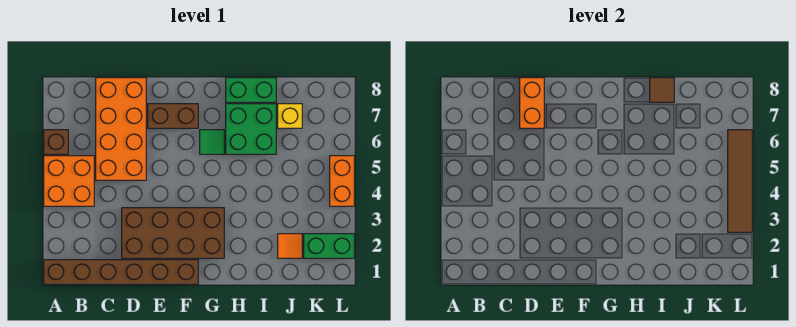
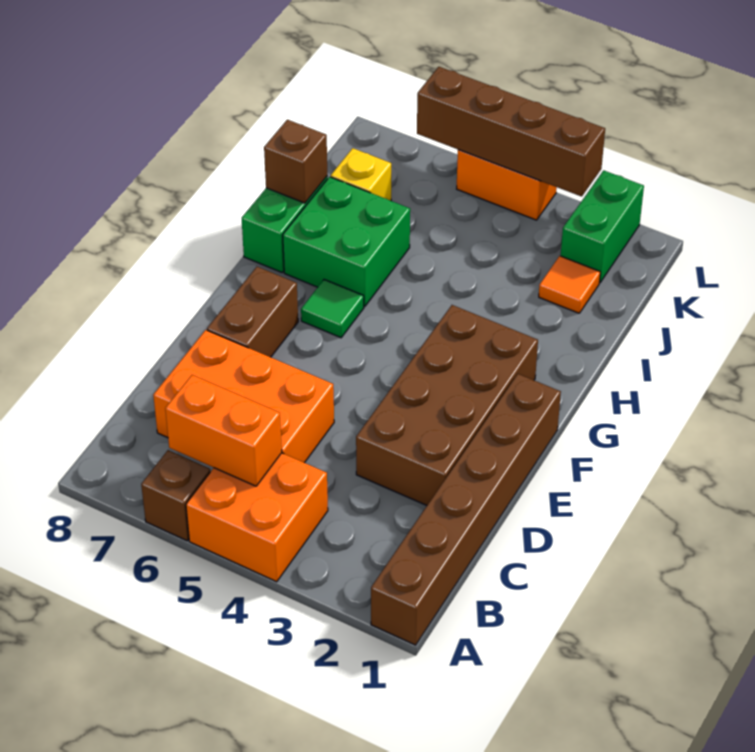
orange brick C5:D8 level 1 -> orange brick C5:D7 level 1
orange brick D7:D8 level 2 -> orange brick B5:B6 level 2
brown tile I8 level 2 -> brown brick I8 level 2
brown tile L3:L6 level 2 -> brown brick L3:L6 level 2

